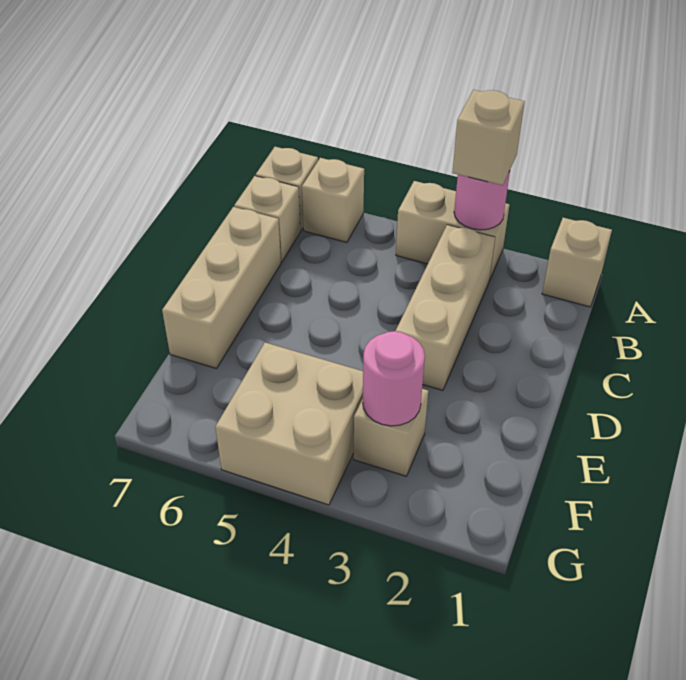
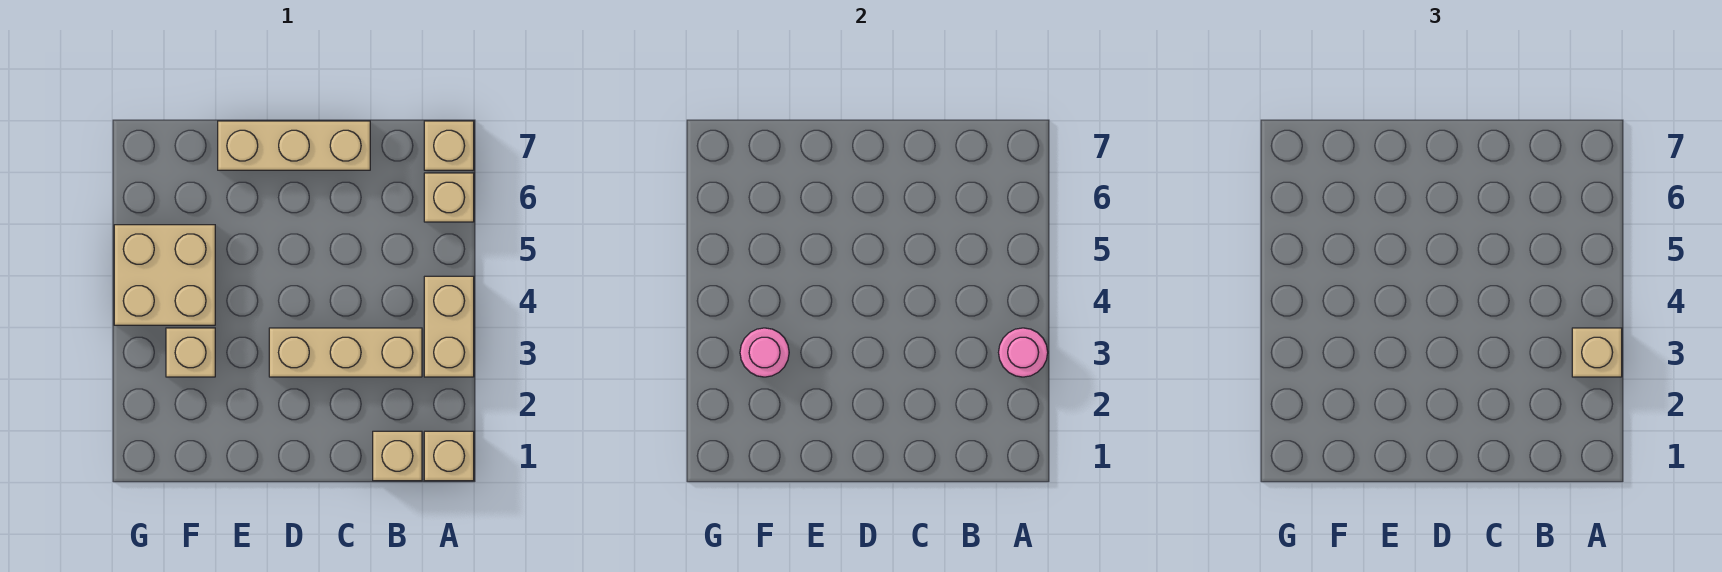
tan brick B7 level 1 -> tan brick B1 level 1

